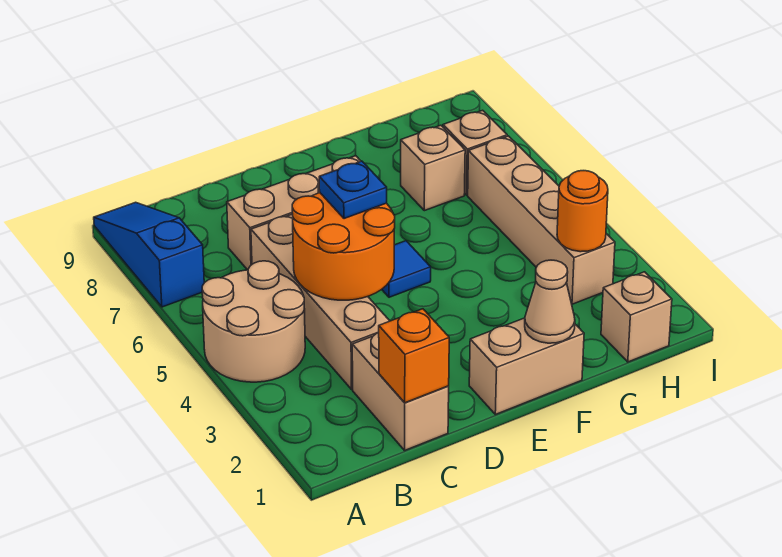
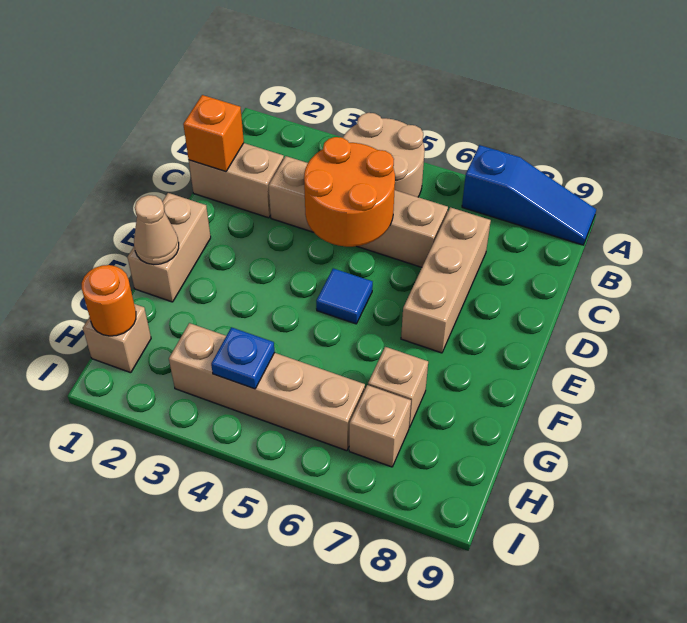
blue plate D5 level 3 -> blue plate H4 level 2
orange round brick H3 level 2 -> orange round brick H1 level 2

